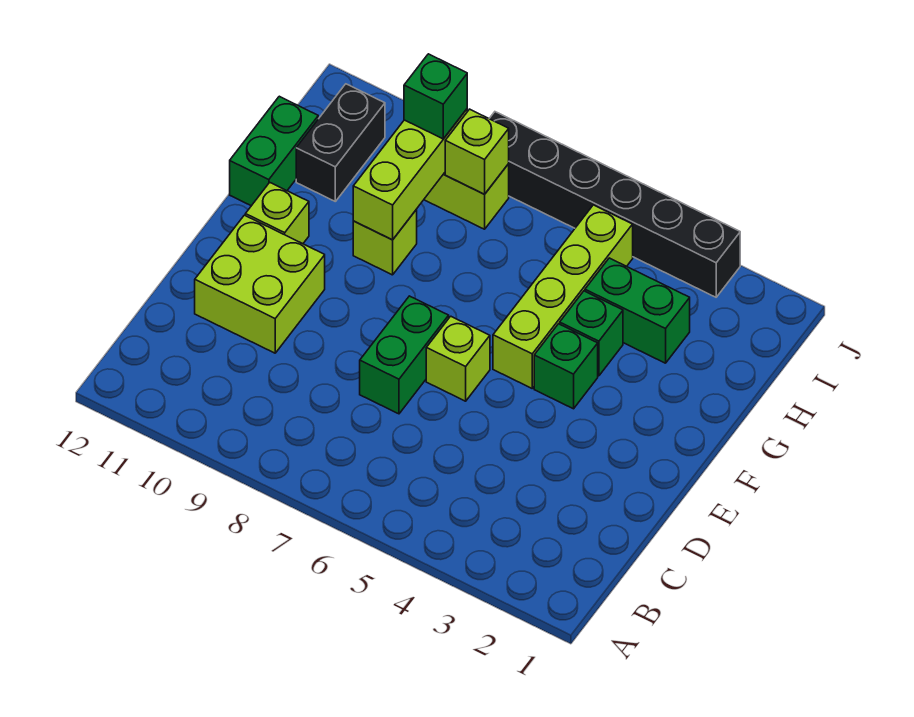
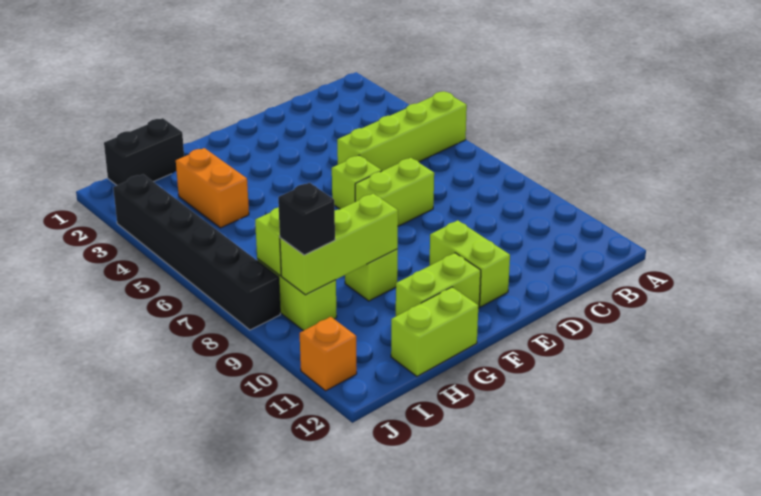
green brick D7:E7 level 1 -> lime brick D7:E7 level 1
lime brick D10:E11 level 1 -> lime brick E10:E11 level 1
green brick F4 level 1 -> none
lime brick F5:I5 level 1 -> lime brick A5:D5 level 1
lime brick F11 level 1 -> lime brick F11:G11 level 1
green brick G4 level 1 -> none
green brick G12:H12 level 1 -> lime brick G12:H12 level 1
green brick H3:H4 level 1 -> orange brick H3:H4 level 1
black brick H11:I11 level 1 -> black brick H1:I1 level 1
green brick I9 level 3 -> black brick I9 level 3
none -> orange brick J11 level 1

